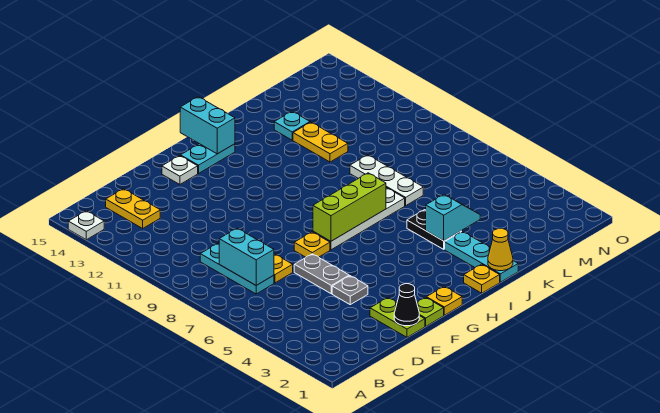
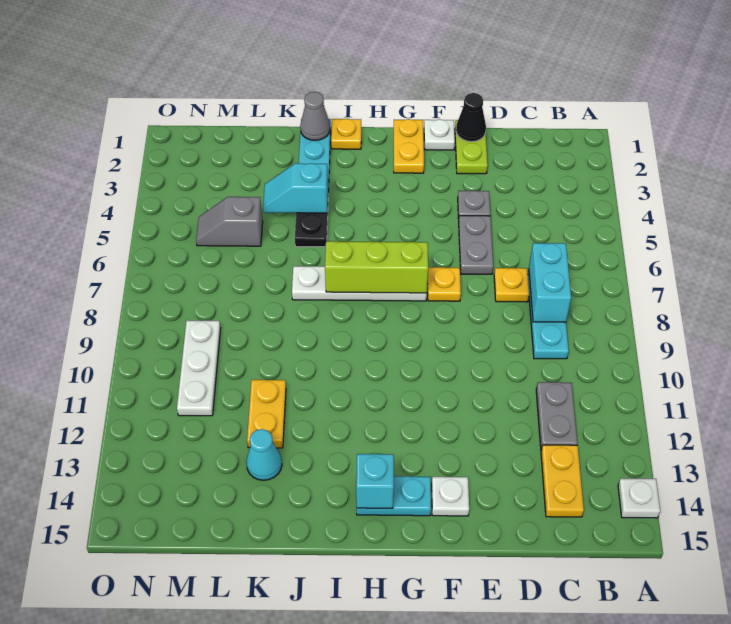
none -> grey plate C11:C12 level 1
lime plate F1 level 1 -> white plate F1 level 1
yellow plate G1 level 1 -> yellow plate G1:G2 level 1
cyan brick H14:H15 level 2 -> cyan brick H14 level 2
yellow cone J1 level 2 -> grey cone J1 level 2
white plate K7:K9 level 1 -> white plate M9:M11 level 1
cyan plate K13 level 1 -> cyan cone K13 level 1
none -> grey slope L5:M5 level 1 top L

